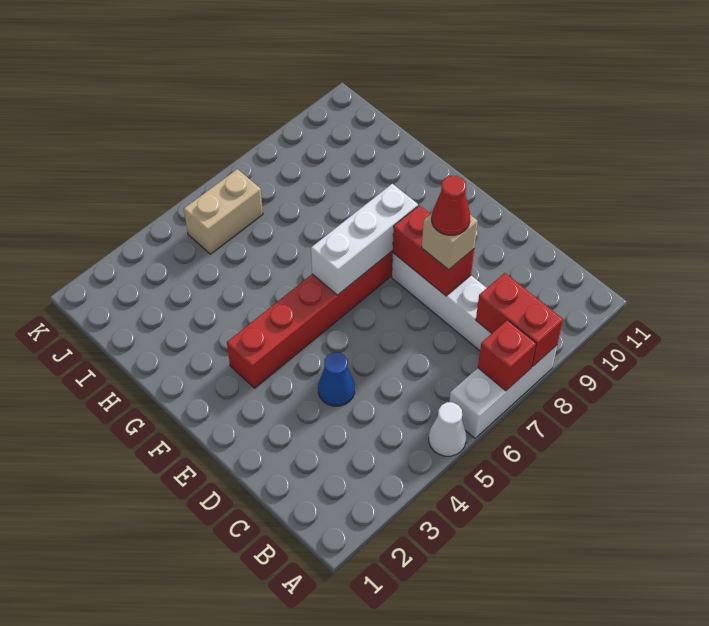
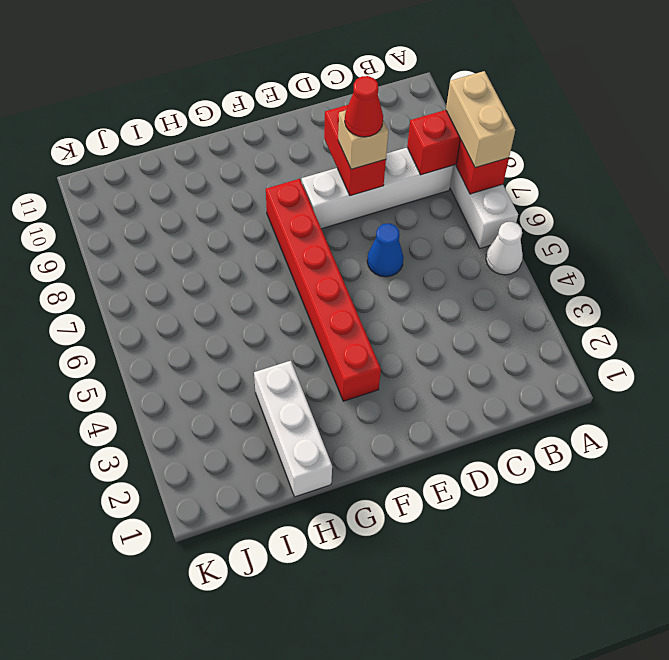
blue cone D4 level 1 -> blue cone D6 level 1
red brick D8:E8 level 2 -> red brick D8:D9 level 2
white brick F6:F8 level 2 -> white brick H1:H3 level 1
tan brick J5:J6 level 1 -> tan brick A7:A8 level 3

